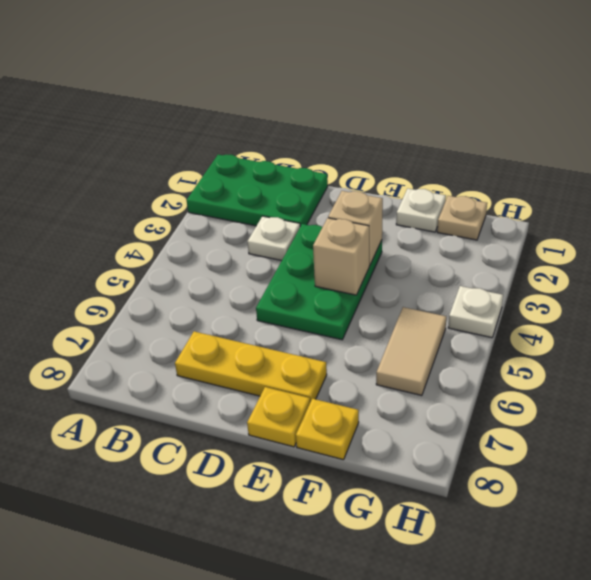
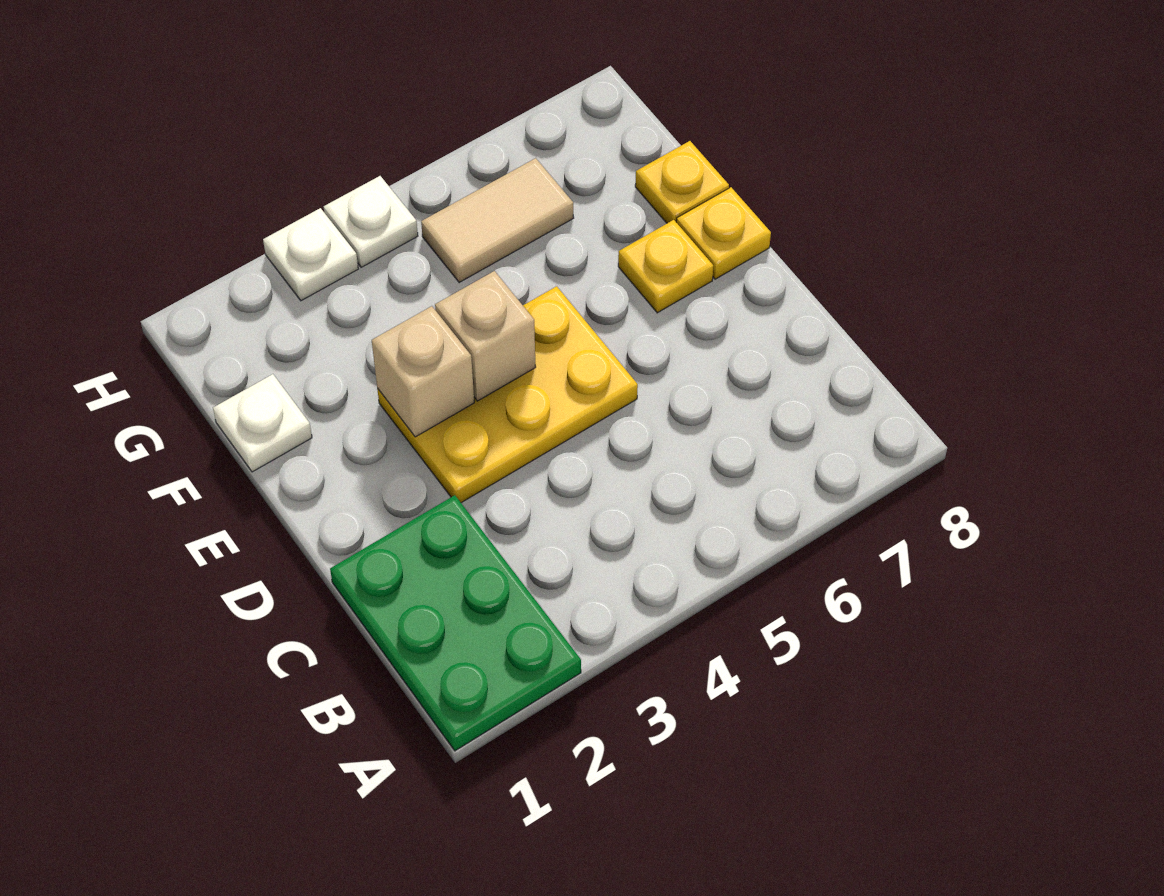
white plate C3 level 1 -> white plate H3 level 1
yellow plate C7:E7 level 1 -> yellow plate E7 level 1
green plate D3:E5 level 1 -> yellow plate D3:E5 level 1
tan plate G1 level 1 -> none

